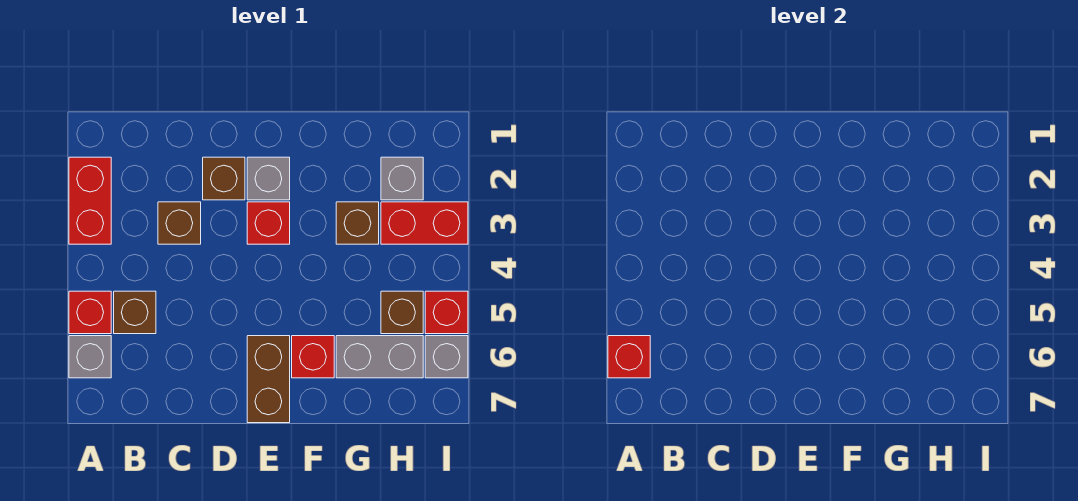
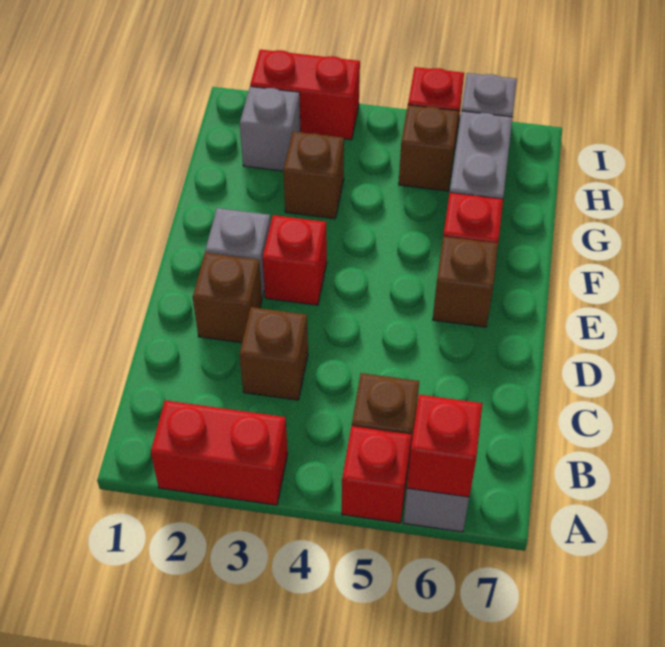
brown brick E6:E7 level 1 -> brown brick E6 level 1
red brick H3:I3 level 1 -> red brick I2:I3 level 1

